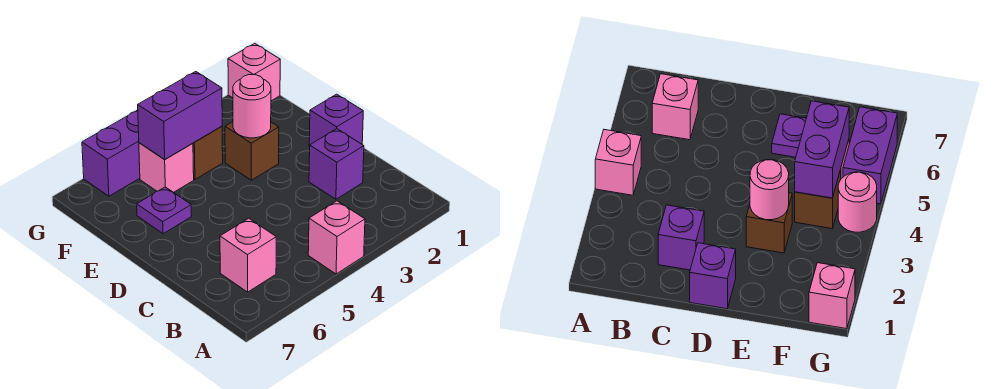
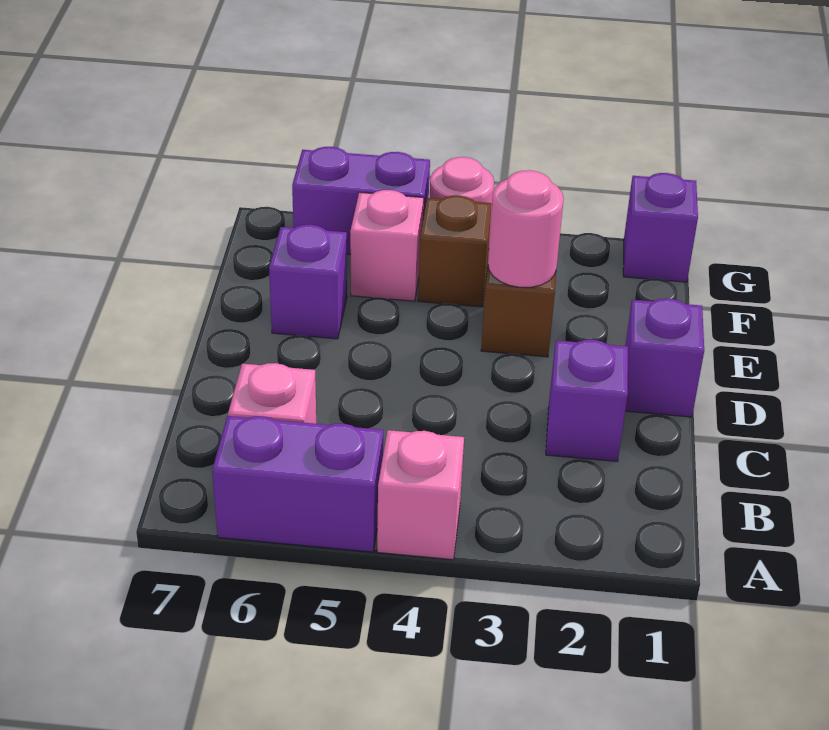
purple plate E6 level 1 -> purple brick E6 level 1
purple brick F4:F5 level 2 -> purple brick A5:A6 level 1
pink brick G1 level 1 -> purple brick G1 level 1

